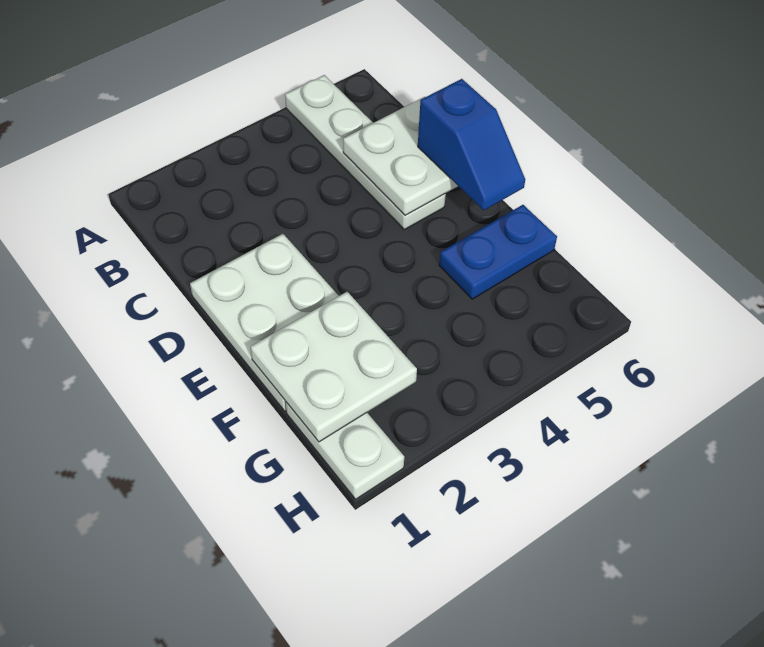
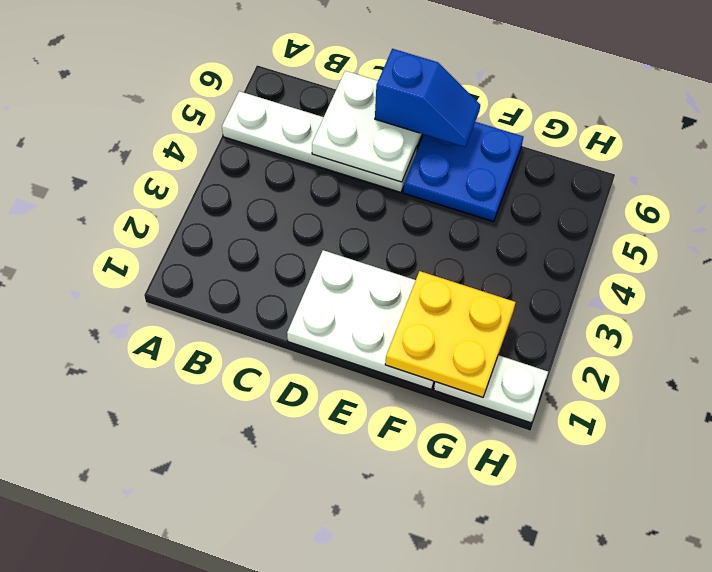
white plate F1:G2 level 2 -> yellow plate F1:G2 level 2
blue plate F5:F6 level 1 -> blue plate E5:F6 level 1

